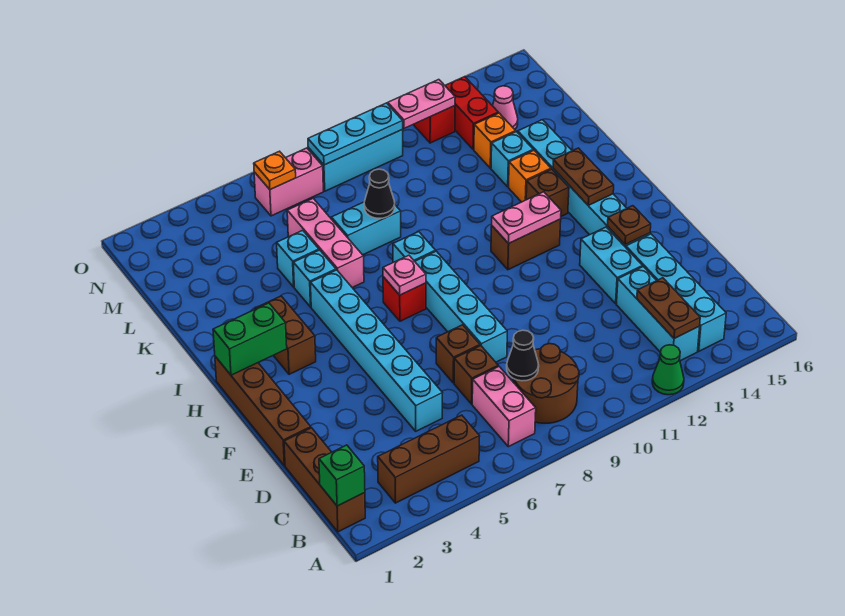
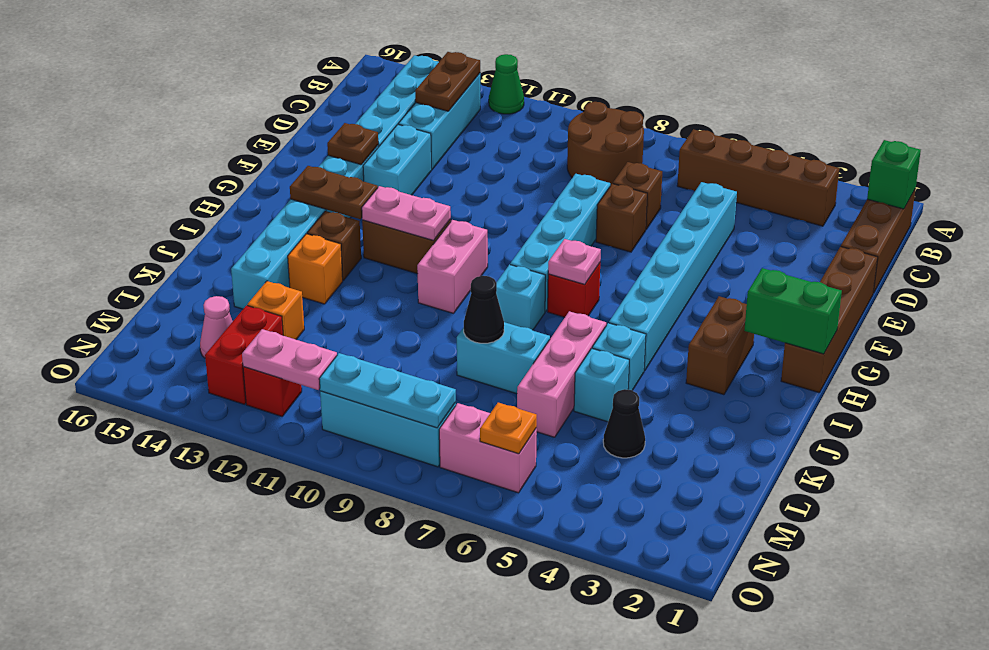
brown brick B3:B5 level 1 -> brown brick B3:B6 level 1
pink brick B7:C7 level 1 -> pink brick H10:I10 level 1
black cone C8 level 2 -> black cone L4 level 1
brown plate H14:I14 level 2 -> brown plate H13:H14 level 2
cyan brick K13 level 1 -> none

